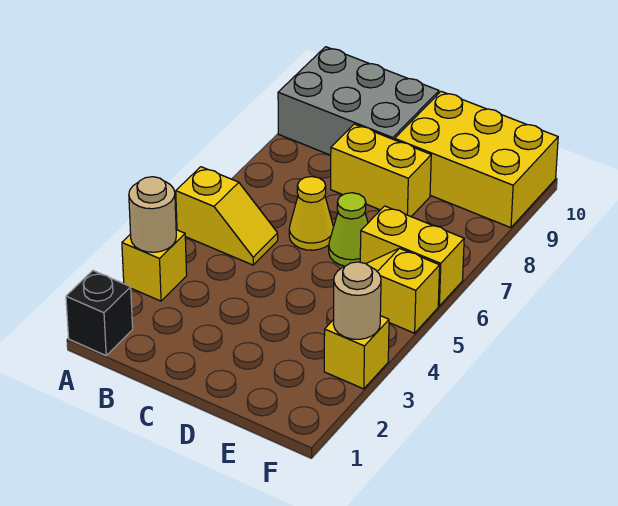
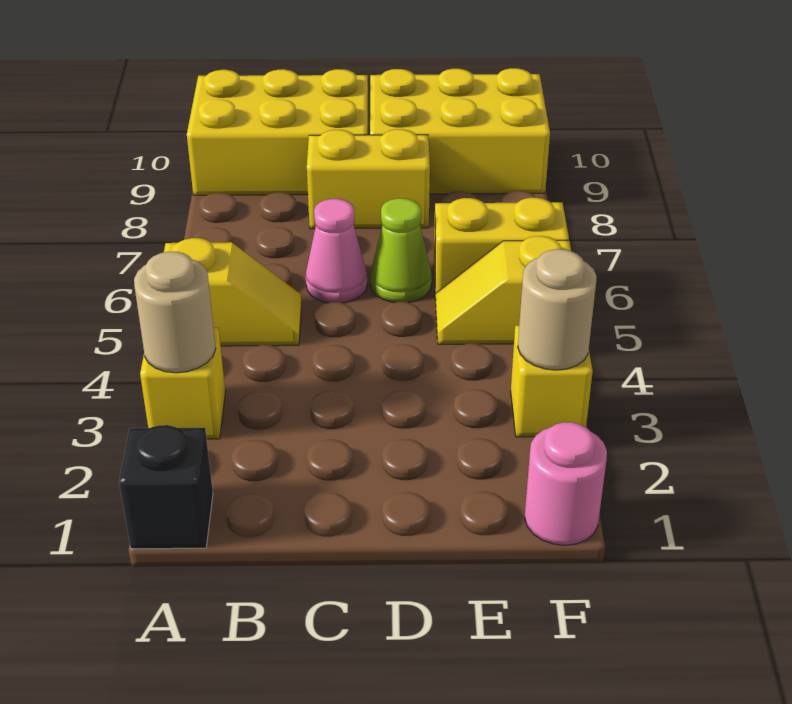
grey brick A9:C10 level 1 -> yellow brick A9:C10 level 1
yellow cone C6 level 1 -> pink cone C6 level 1
none -> pink round brick F1 level 1

